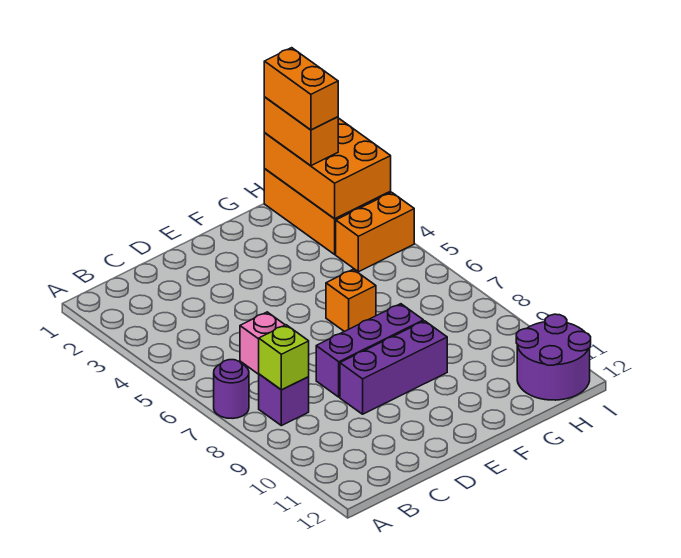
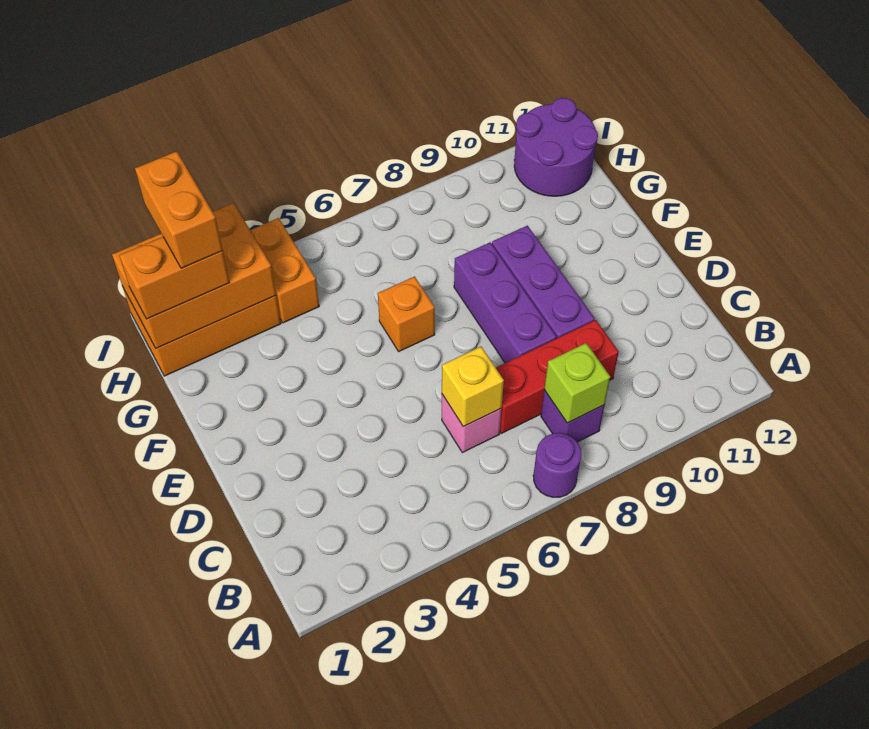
none -> yellow brick C6 level 2
none -> red brick C7:C9 level 1
orange brick H1:H2 level 4 -> orange brick H2:I2 level 4

